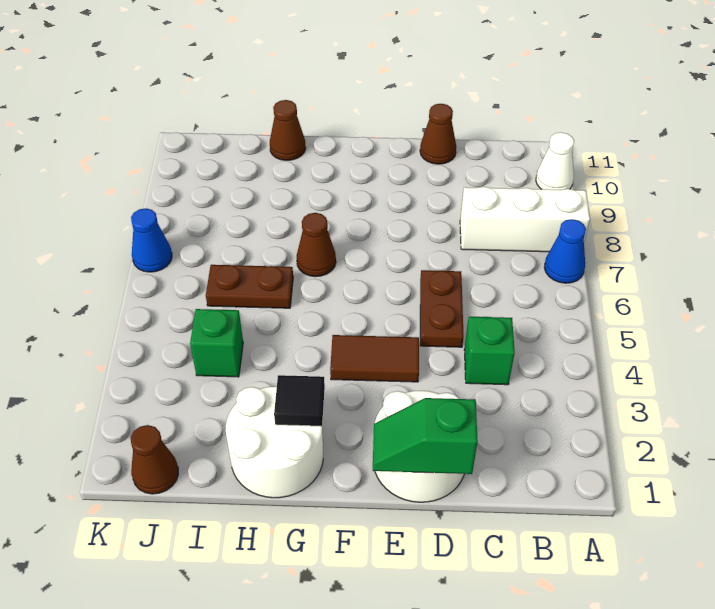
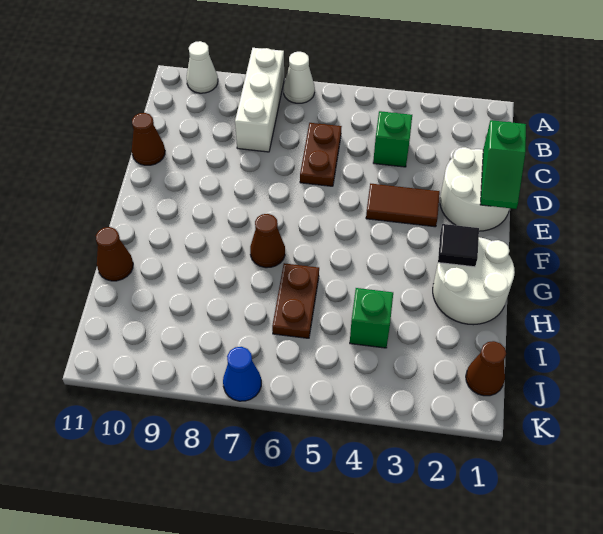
blue cone A7 level 1 -> white cone A7 level 1
brown plate D5:D6 level 1 -> brown plate C6:D6 level 1
brown tile E4:F4 level 1 -> brown tile E3:E4 level 1

